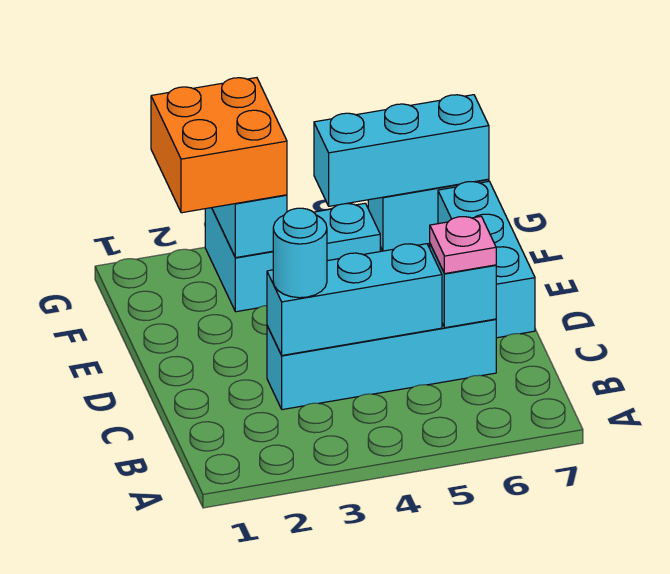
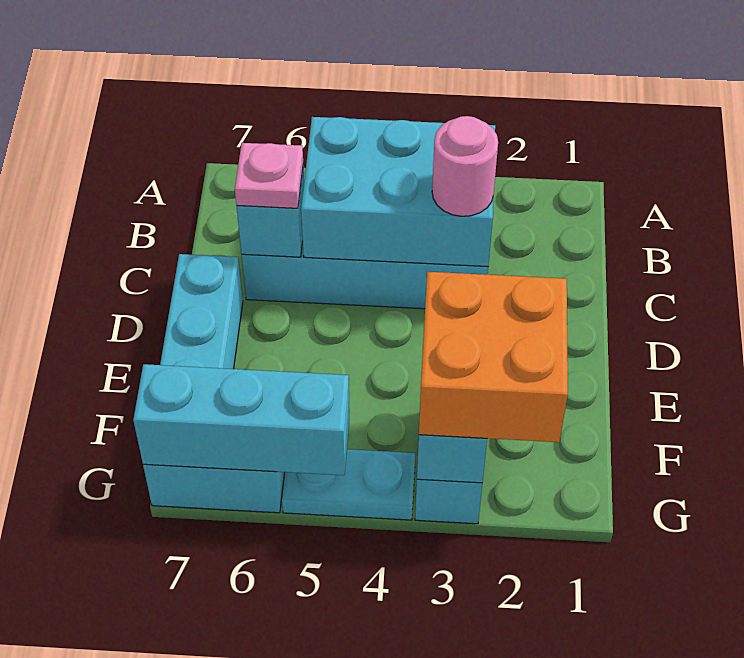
cyan brick C3:C5 level 2 -> cyan brick B3:C5 level 2
cyan round brick C3 level 3 -> pink round brick C3 level 3

